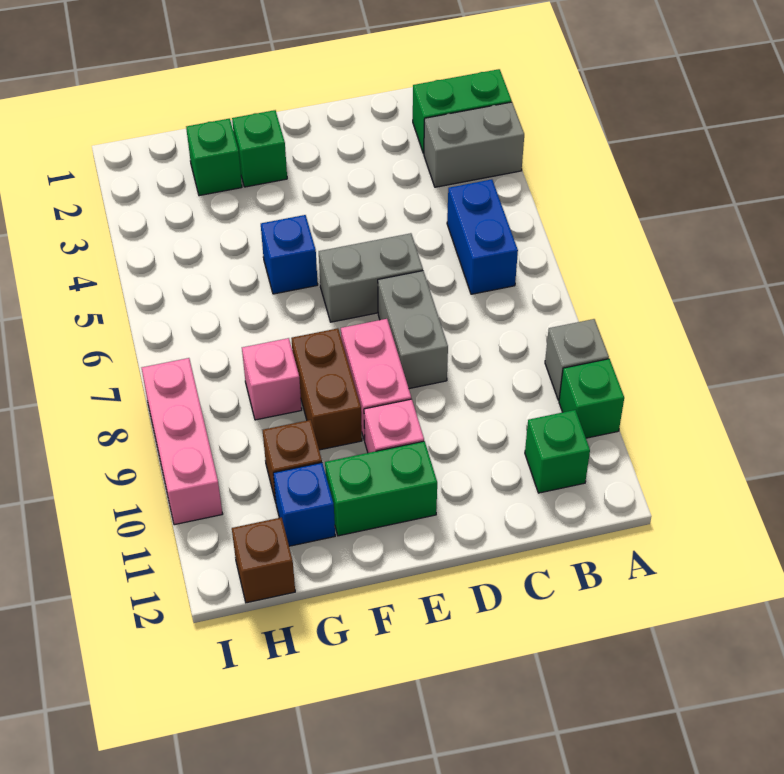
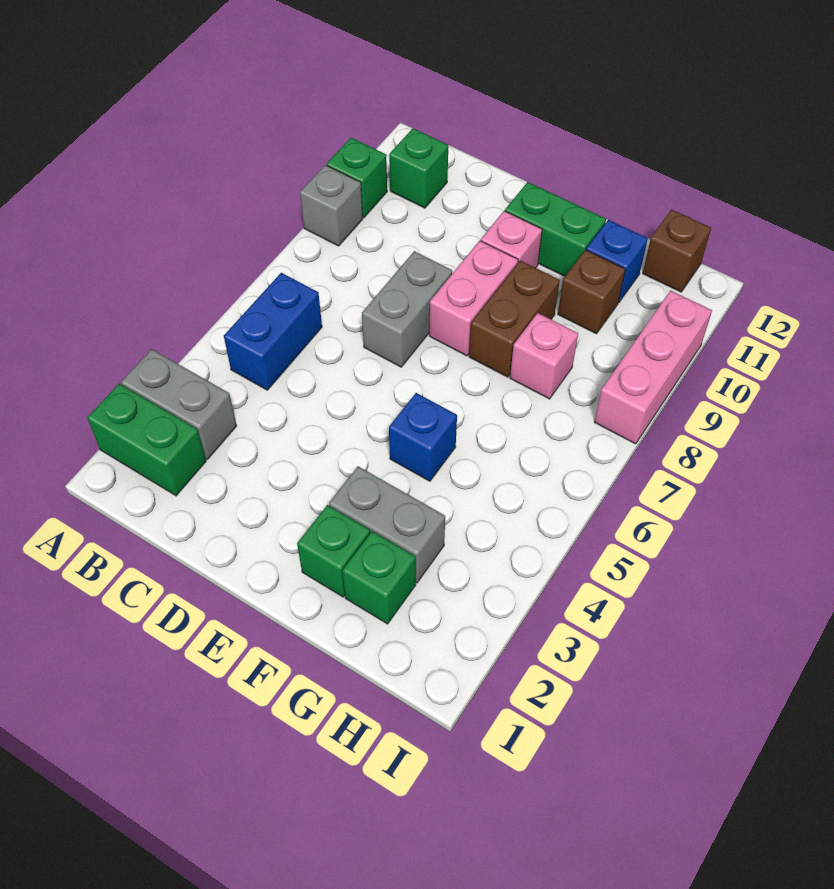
grey brick D6:E6 level 1 -> grey brick F3:G3 level 1

